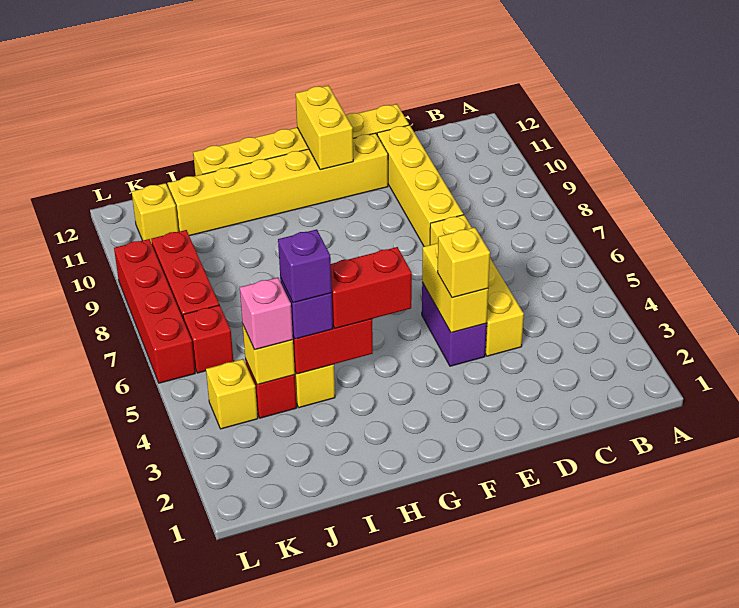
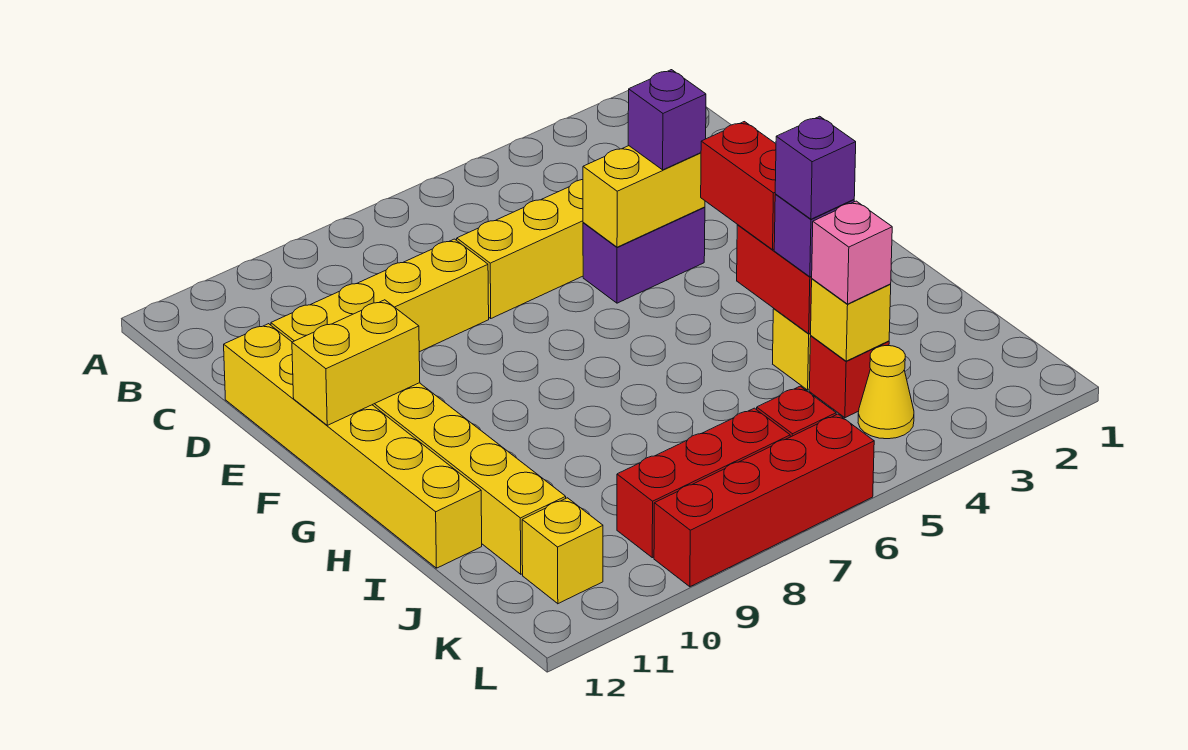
yellow brick E4 level 3 -> purple brick E4 level 3
yellow brick K4 level 1 -> yellow cone K4 level 1

